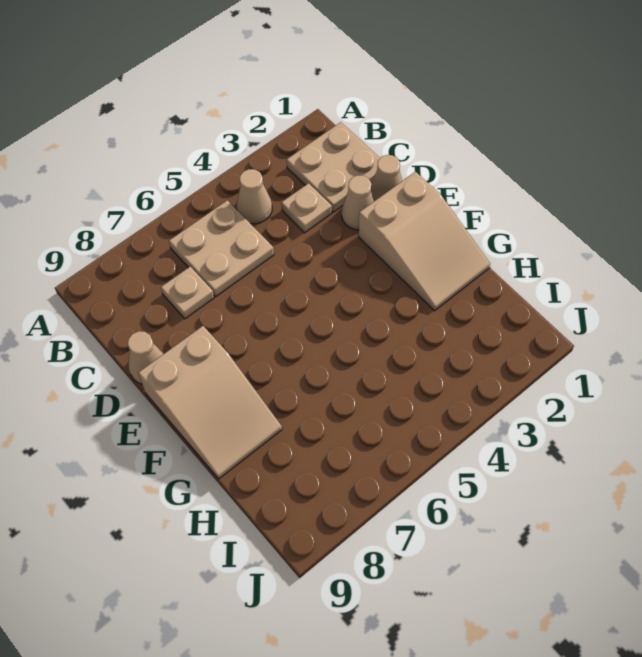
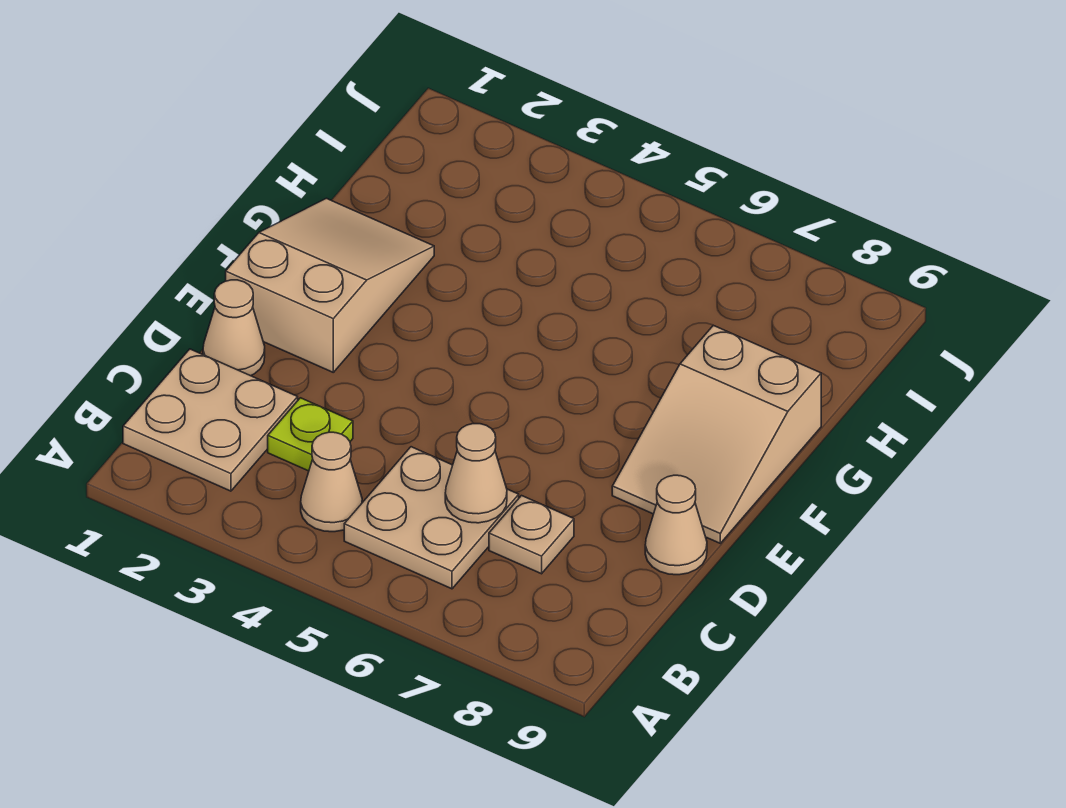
tan plate C3 level 1 -> lime plate C3 level 1
tan cone D2 level 1 -> tan cone C6 level 2
tan slope E8:G9 level 1 top E -> tan slope E8:G9 level 1 top G

